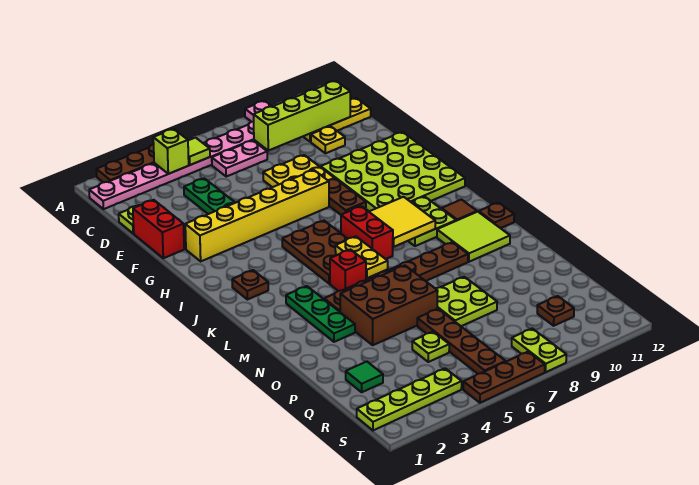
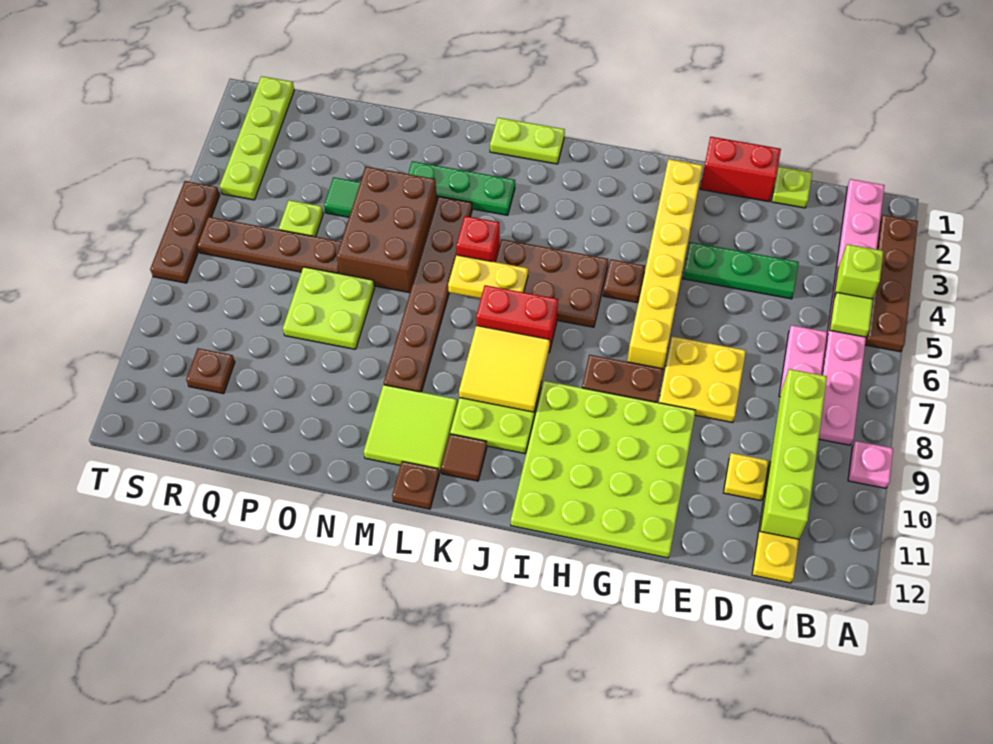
brown plate J2 level 1 -> brown plate H5 level 1
green tile Q2 level 1 -> green tile P4 level 1
lime plate S8:T8 level 1 -> lime plate K1:L1 level 1

